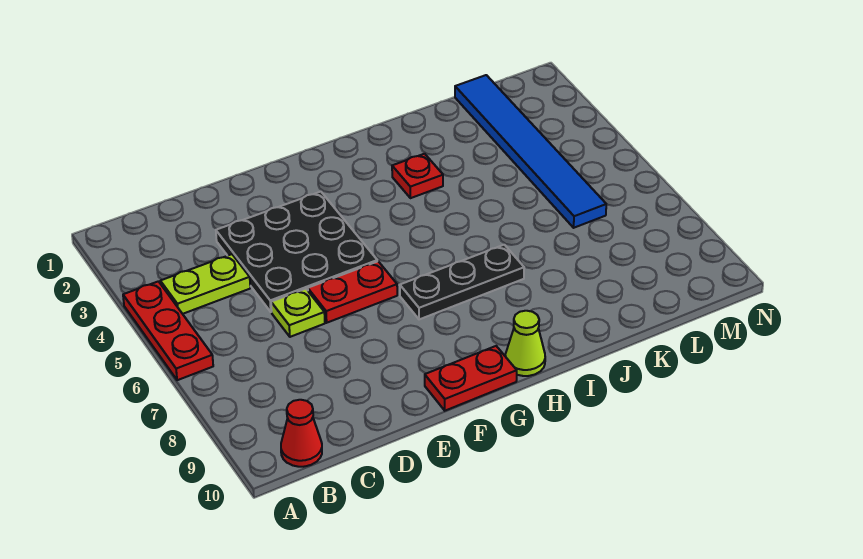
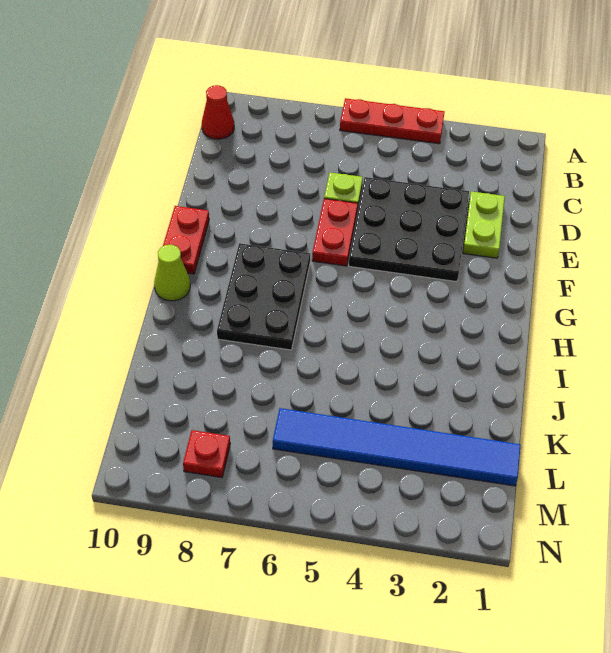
lime plate B4:C4 level 1 -> lime plate D2:E2 level 1
black plate G7:I7 level 1 -> black plate G7:I8 level 1
red plate I3 level 1 -> red plate M8 level 1

